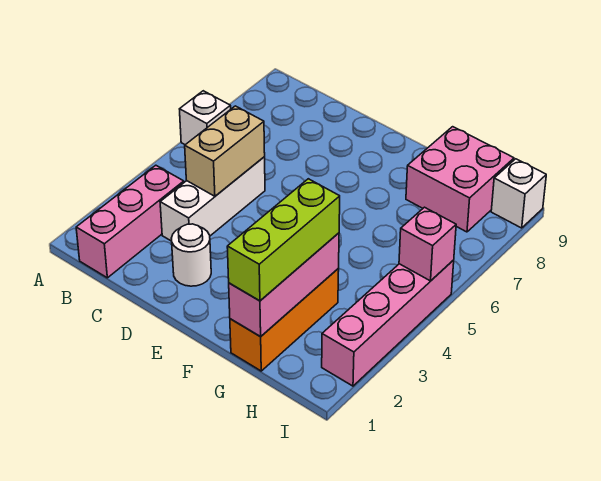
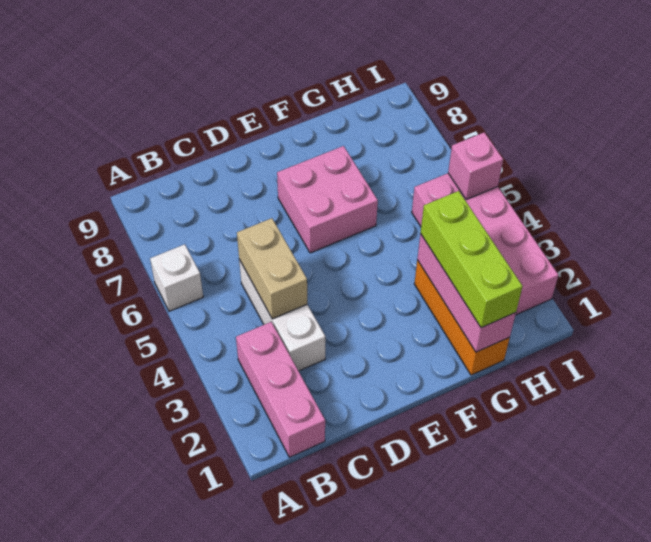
white round brick D2 level 1 -> none
pink brick G8:H9 level 1 -> pink brick E6:F7 level 1
pink brick I2:I5 level 1 -> pink brick H2:I5 level 1
white brick I9 level 1 -> none

